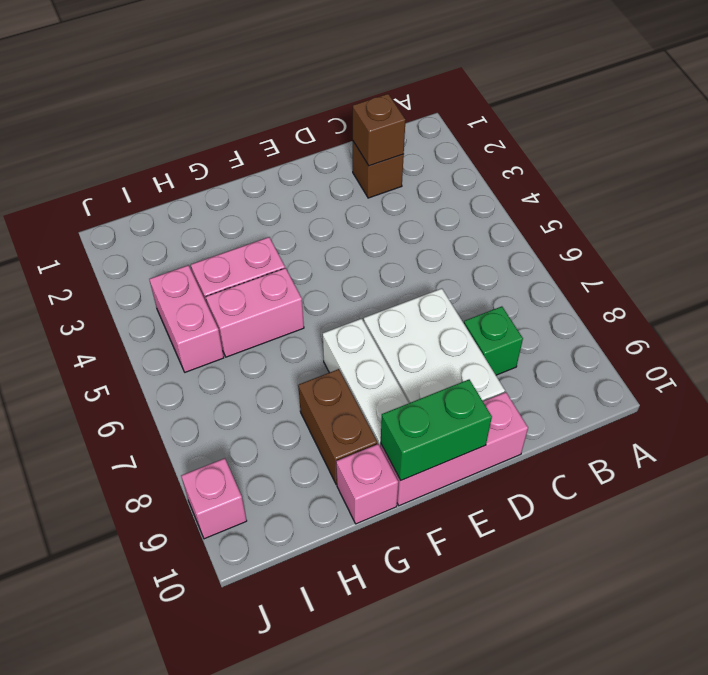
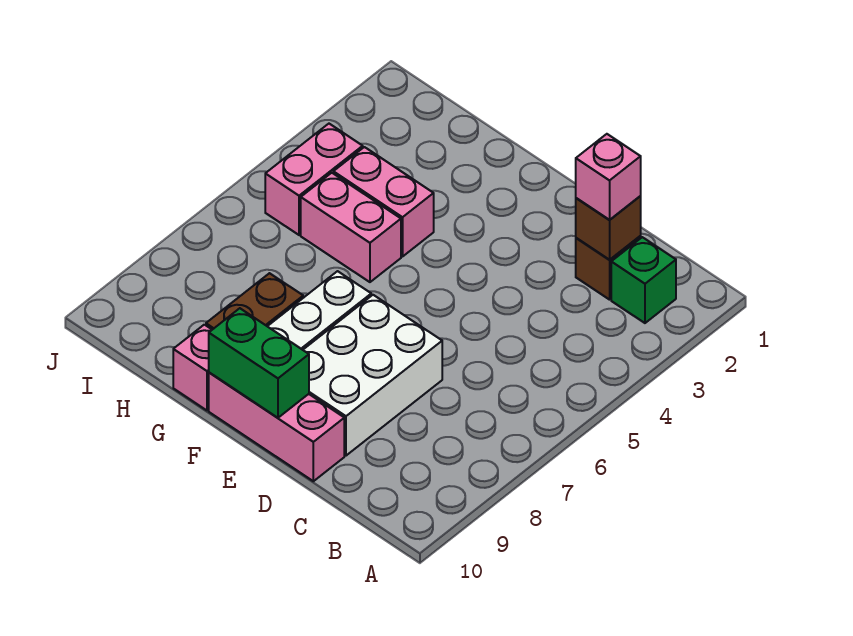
green brick C8 level 1 -> green brick B2 level 1
pink brick J9 level 1 -> pink brick C2 level 3

